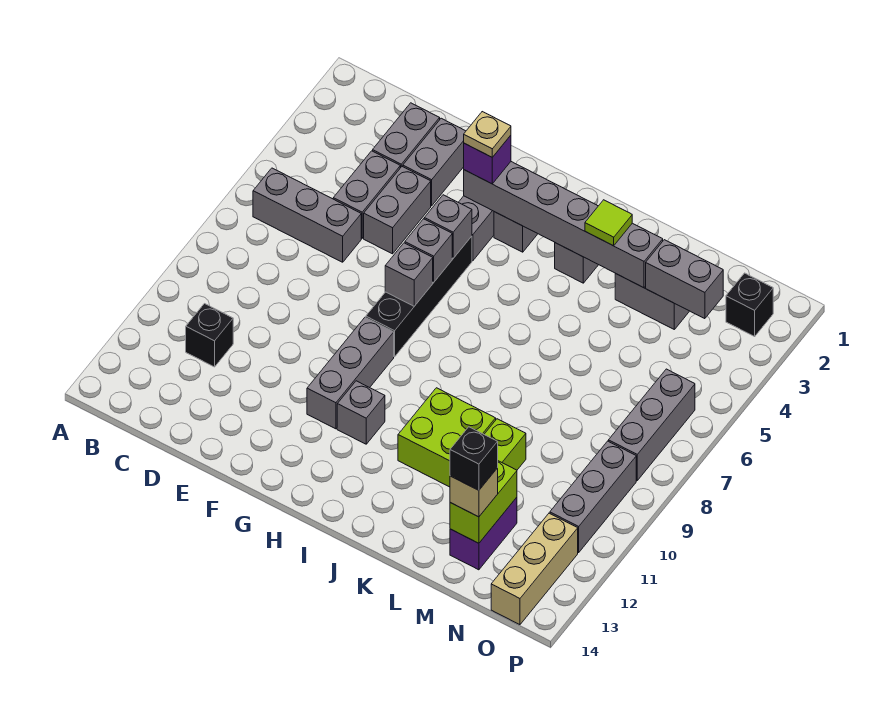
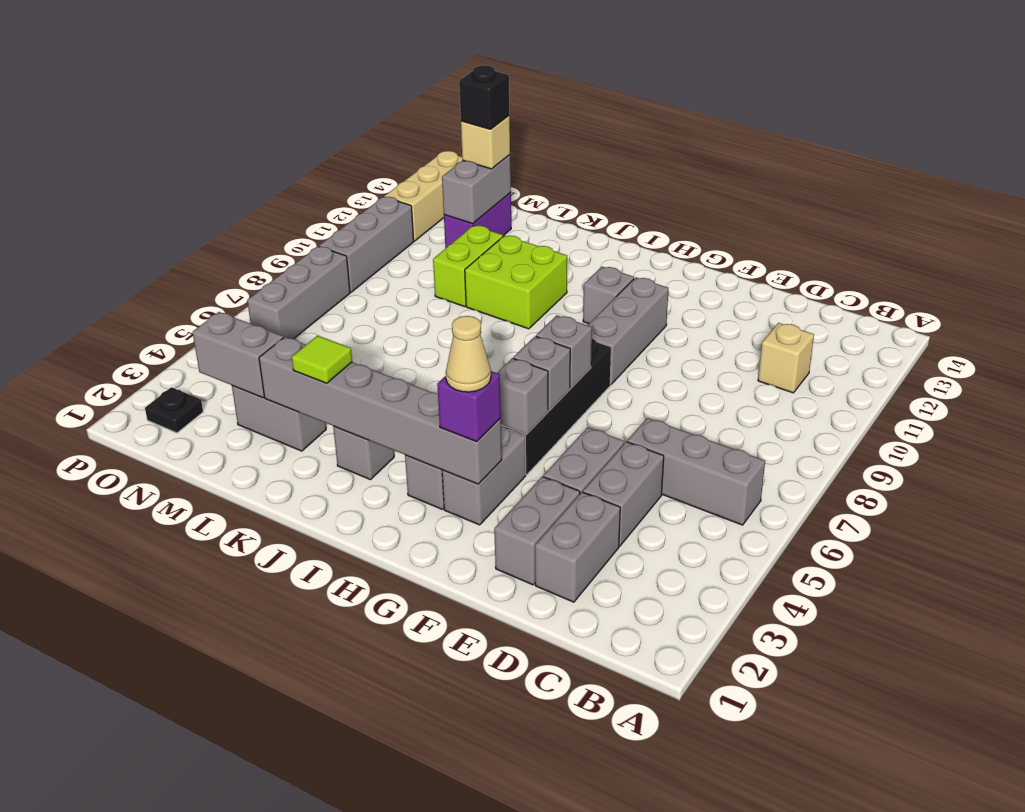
black brick C11 level 1 -> tan brick C11 level 1
tan plate G3 level 4 -> tan cone G3 level 4
lime brick M12:M13 level 2 -> grey brick M12:M13 level 2
black brick O2 level 1 -> black plate O2 level 1

